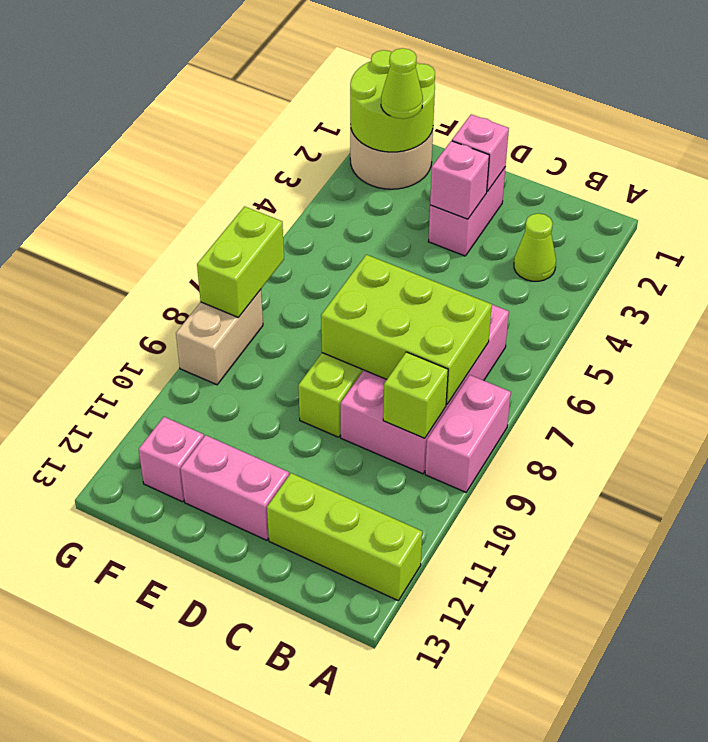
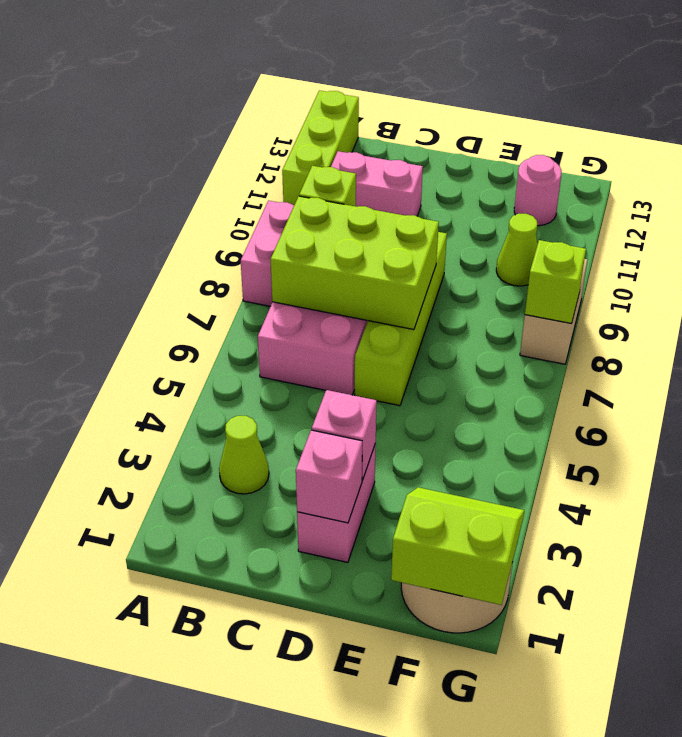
lime brick A12:C12 level 1 -> lime brick A11:A13 level 1
pink brick D12:E12 level 1 -> pink brick B11:C11 level 1
lime round brick F1:G2 level 2 -> lime slope F1:G2 level 2 top 1
lime cone F2 level 3 -> lime cone F10 level 1
pink brick F12 level 1 -> pink round brick F12 level 1
lime brick G7:G8 level 2 -> lime brick G8 level 2

